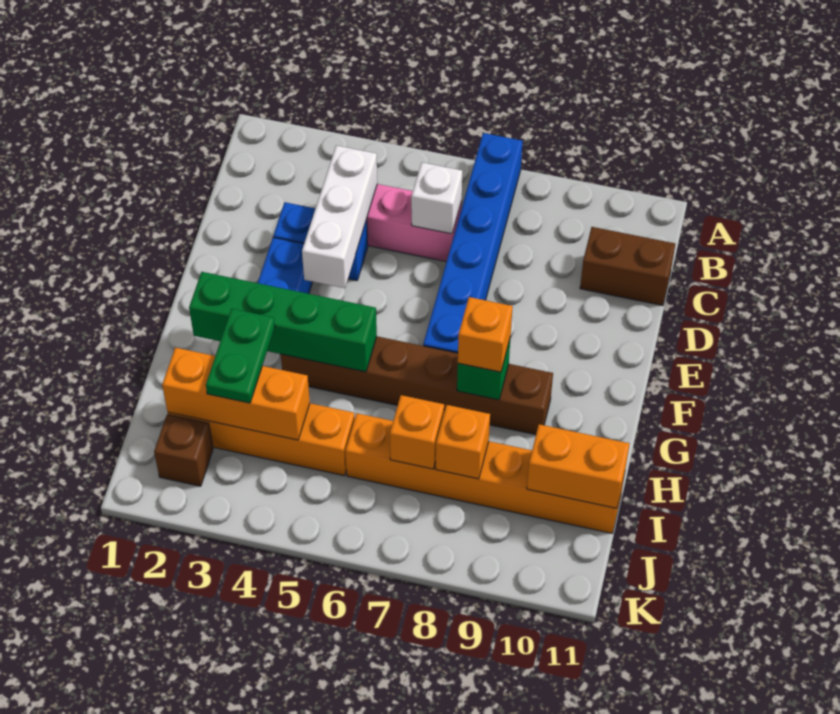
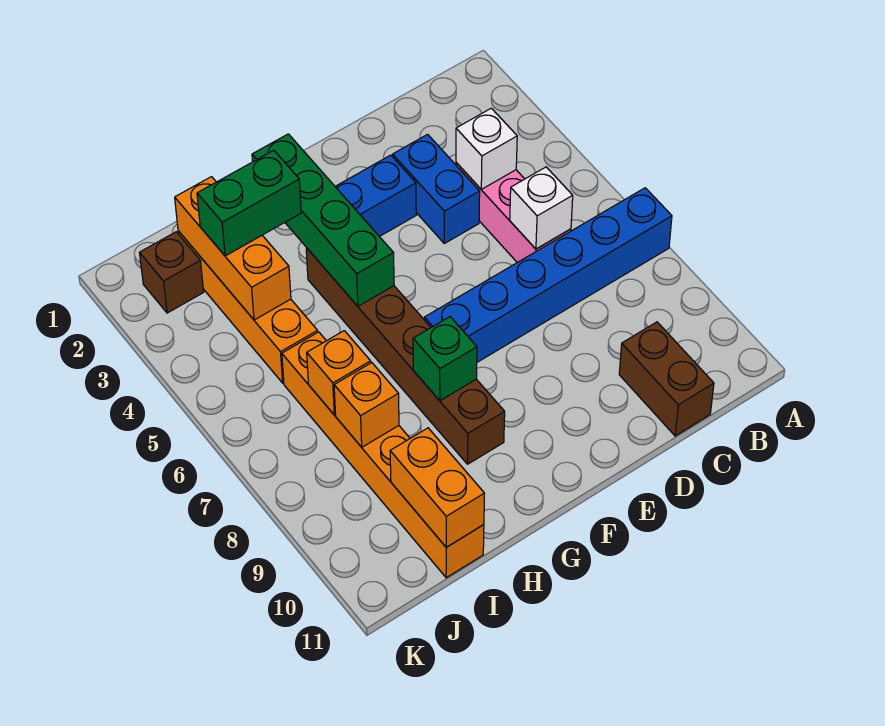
white brick C4:E4 level 2 -> white brick C4 level 2
orange brick G8 level 3 -> none
green plate H3:I3 level 3 -> green brick H3:I3 level 3

